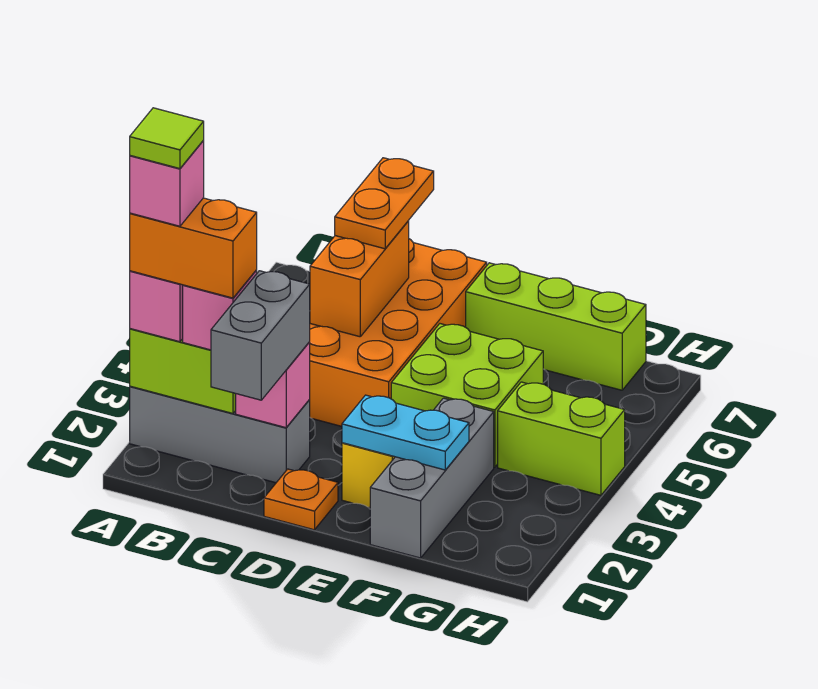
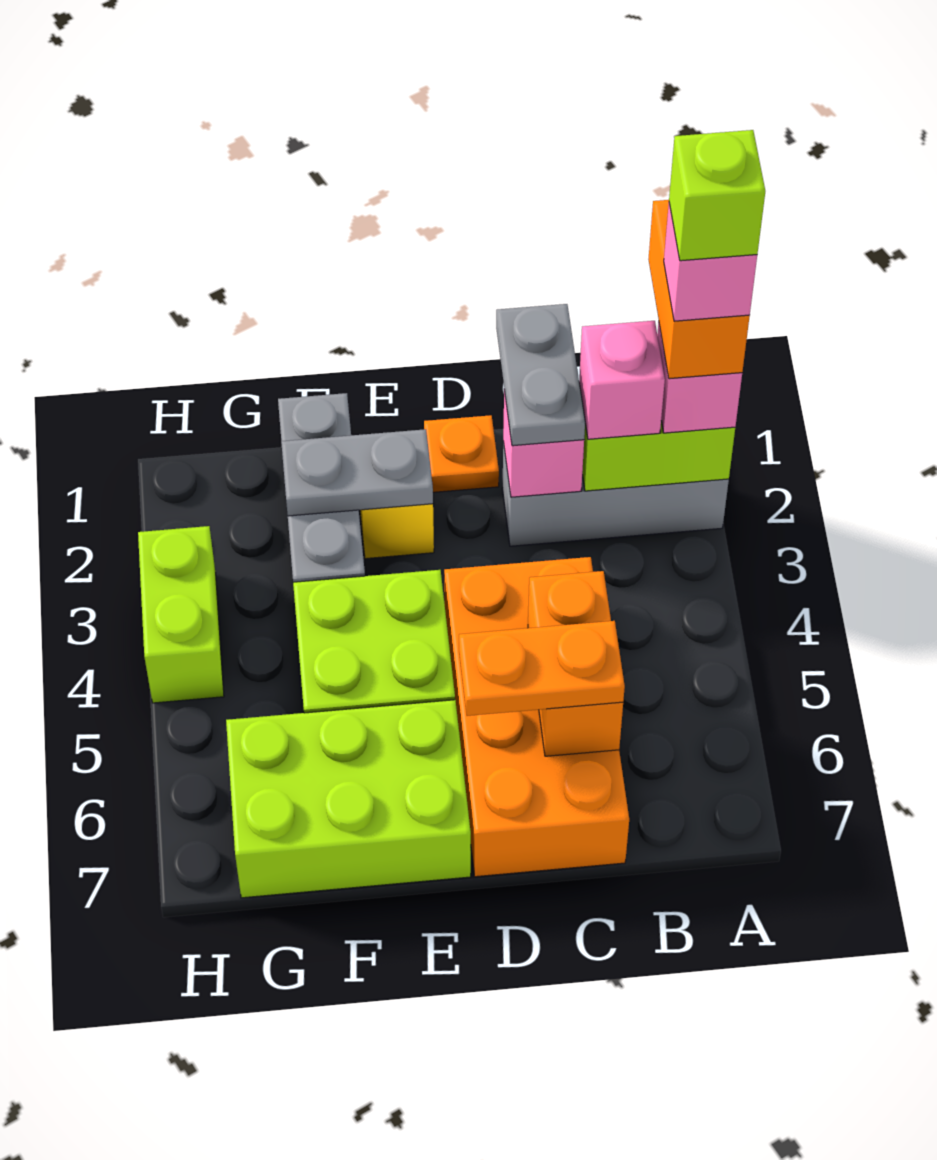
orange brick A2:B2 level 4 -> orange brick A1:A2 level 4
lime tile A2 level 6 -> lime brick A2 level 6
grey brick C1:C2 level 3 -> grey plate C1:C2 level 3
orange plate C6:C7 level 3 -> orange plate C6:D6 level 3
cyan plate E2:F2 level 2 -> grey plate E2:F2 level 2
lime brick E7:G7 level 1 -> lime brick E6:G7 level 1
lime brick G4:H4 level 1 -> lime brick H3:H4 level 1

